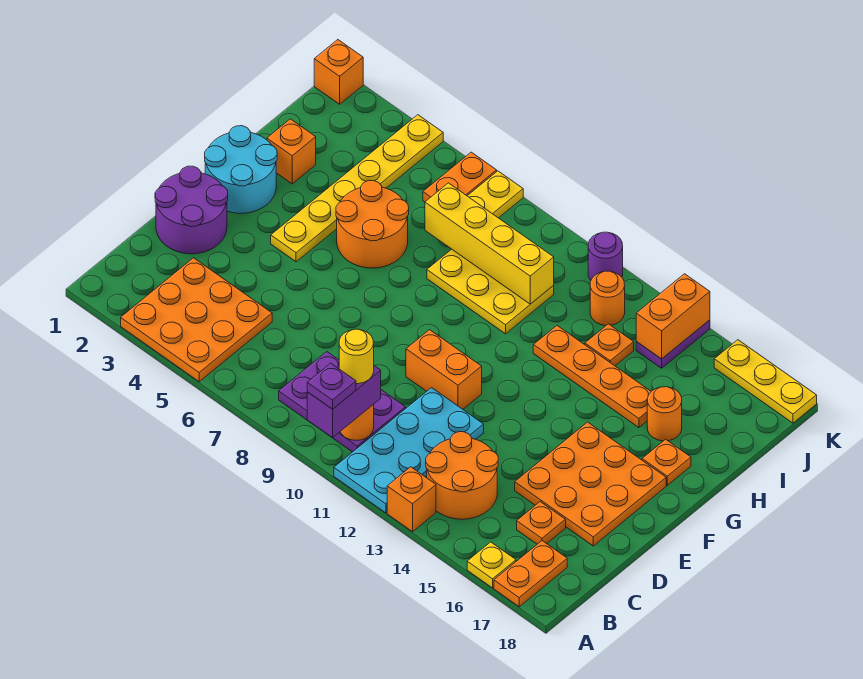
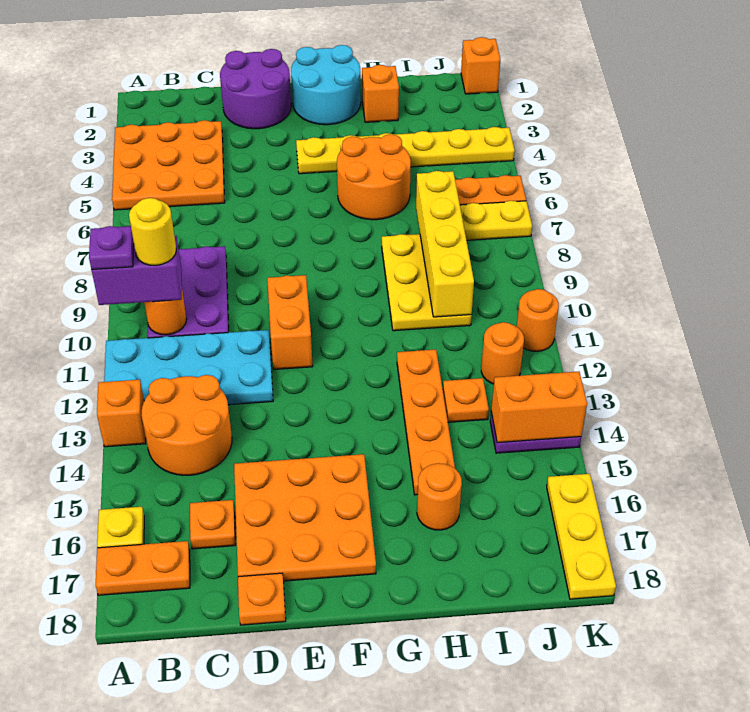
orange plate G17 level 1 -> orange plate D18 level 1
purple round brick K11 level 1 -> orange round brick K11 level 1

